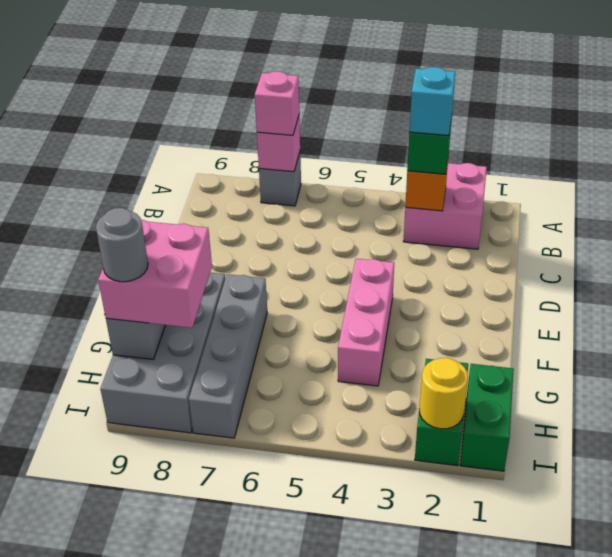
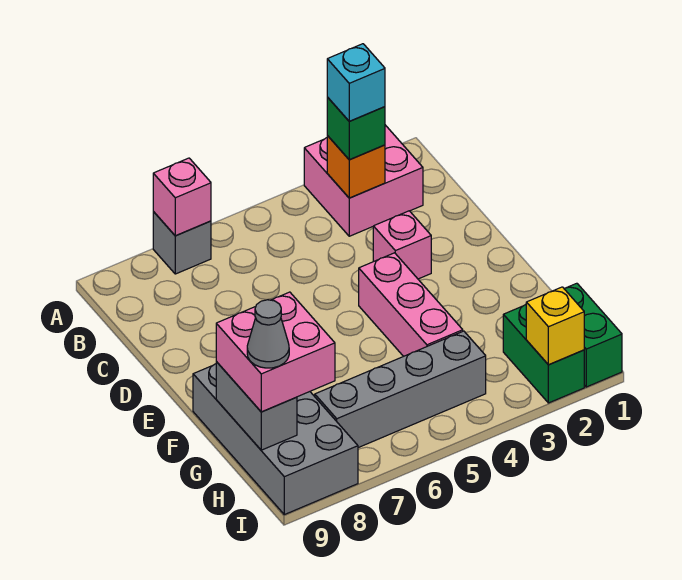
pink brick A7 level 3 -> pink brick D3 level 1
grey brick F7:I7 level 1 -> grey brick H4:H7 level 1
grey round brick H9 level 4 -> grey cone H9 level 4
yellow round brick I2 level 2 -> yellow brick I2 level 2

